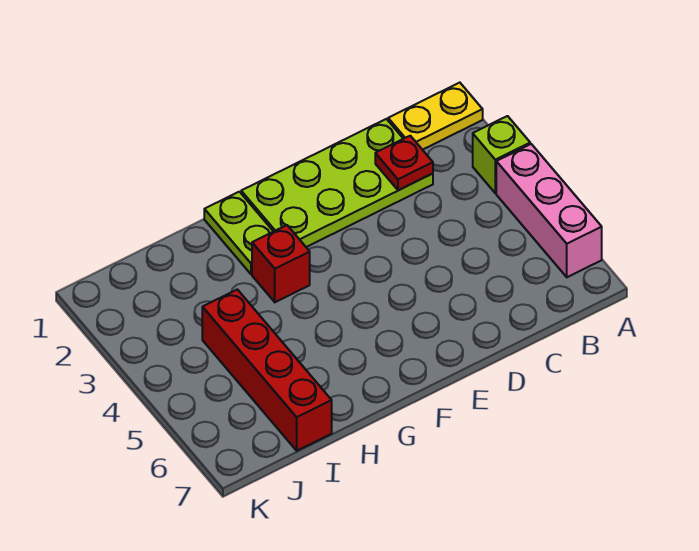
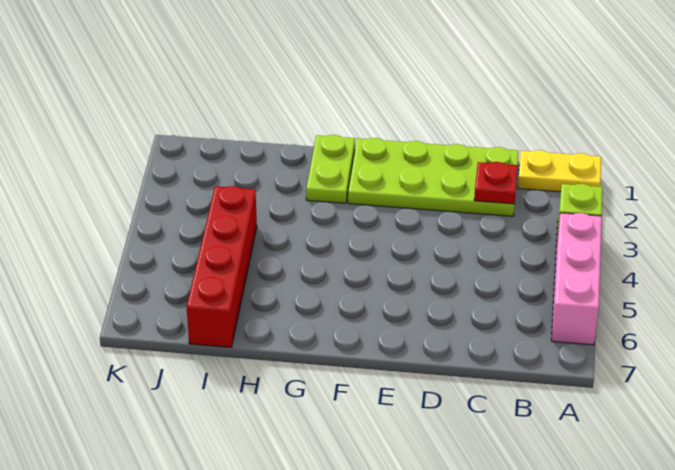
red brick G3 level 1 -> none

